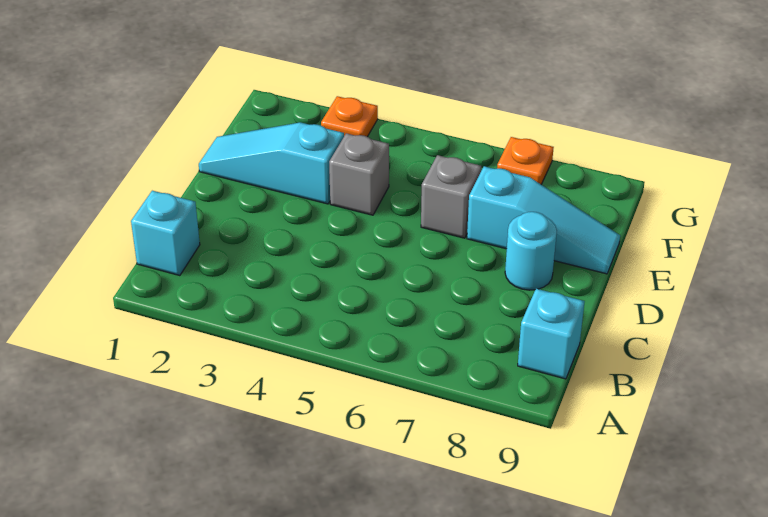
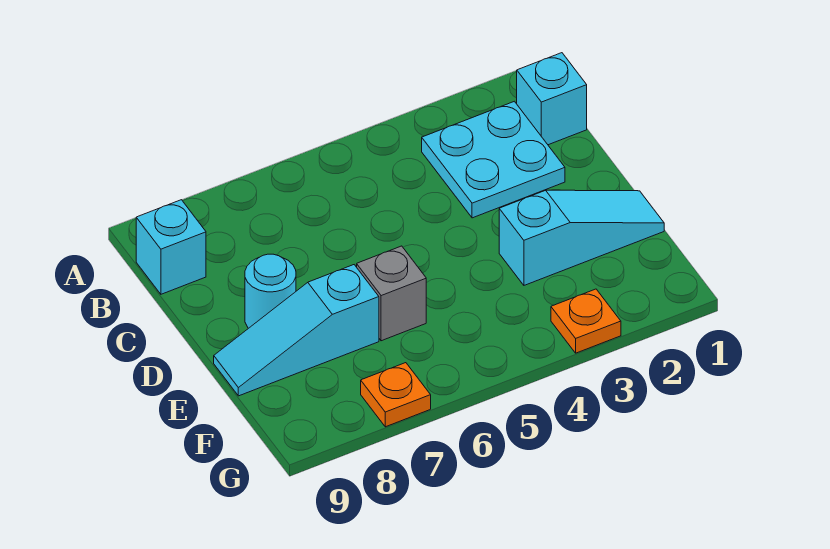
none -> cyan plate B2:C3 level 1
grey brick E4 level 1 -> none

